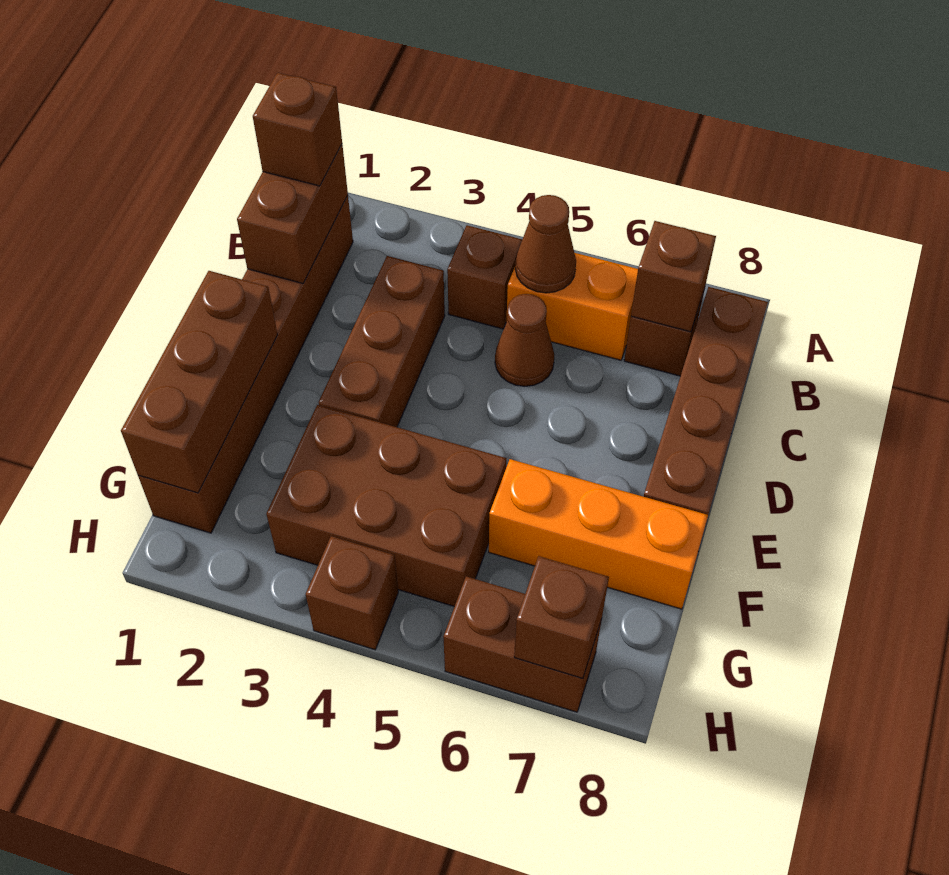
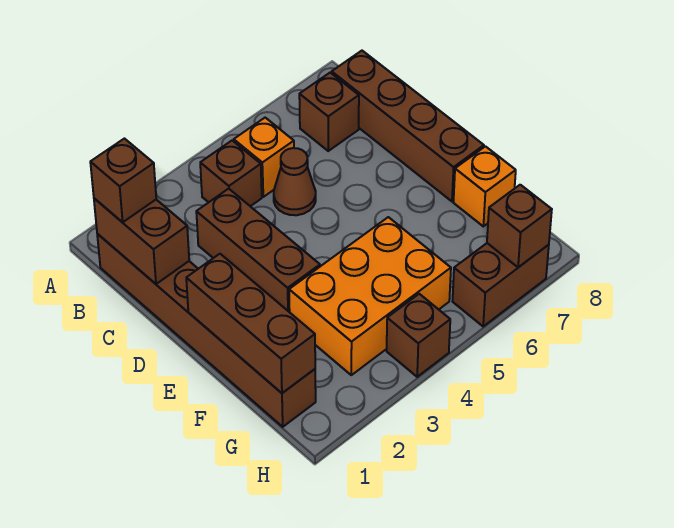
orange brick B5:B6 level 1 -> orange brick B5 level 1
brown cone B5 level 2 -> none
brown brick B7 level 2 -> none
brown brick F3:G5 level 1 -> orange brick F3:G5 level 1
orange brick F6:F8 level 1 -> orange brick F8 level 1

